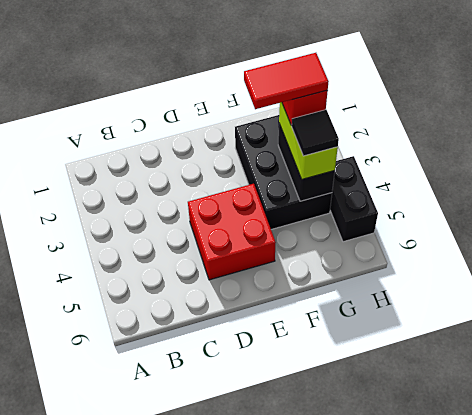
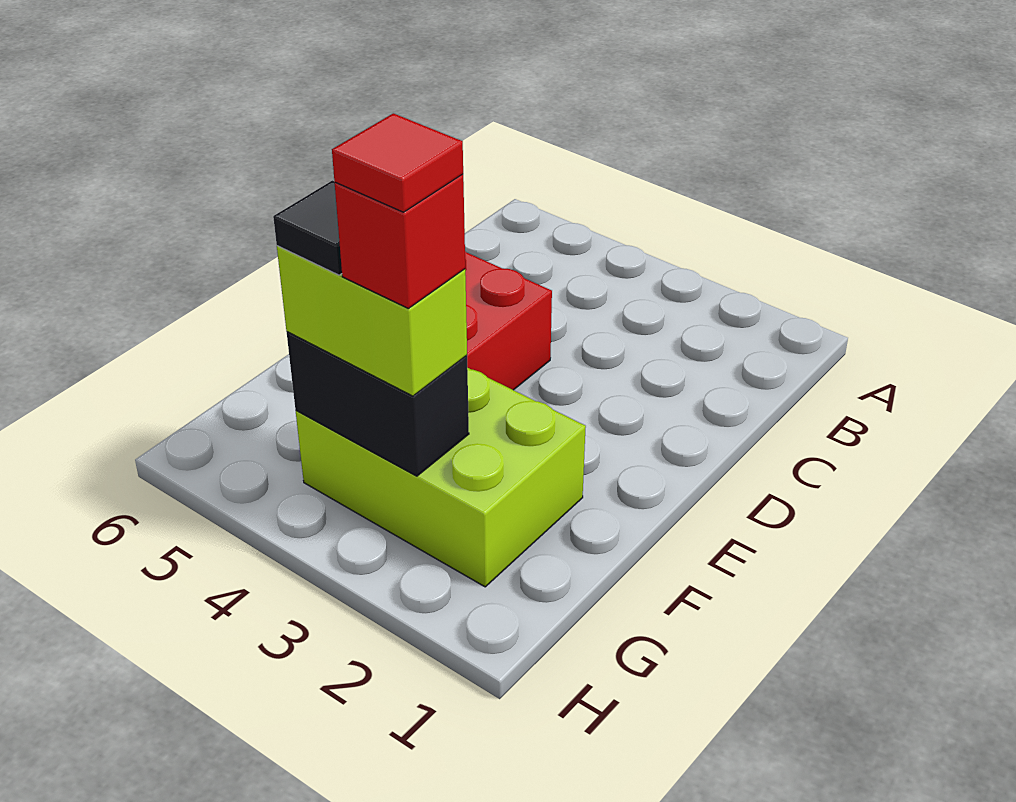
black brick F2:G4 level 1 -> lime brick F2:G4 level 1
red tile F3:G3 level 5 -> red tile G3 level 5
black brick H4:H5 level 1 -> none

